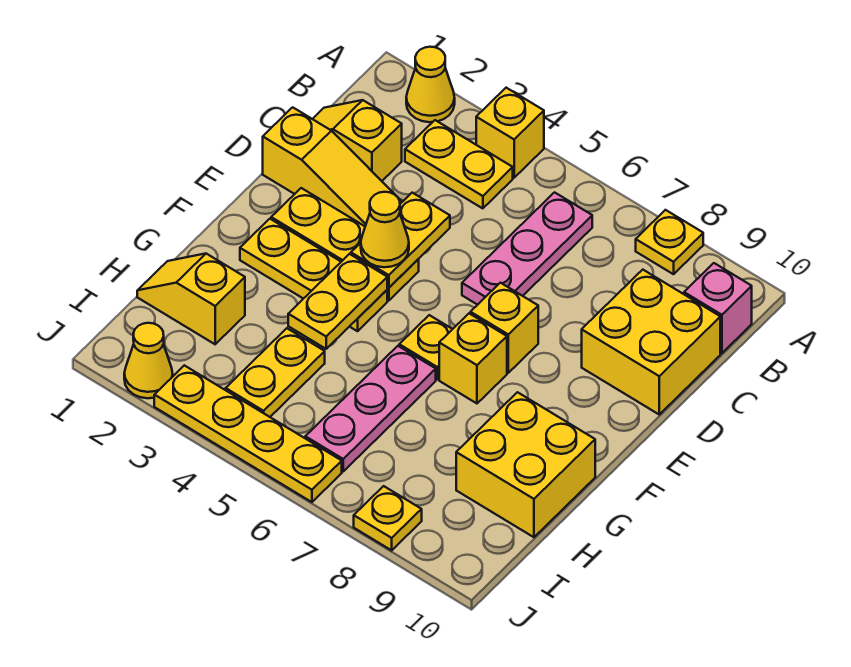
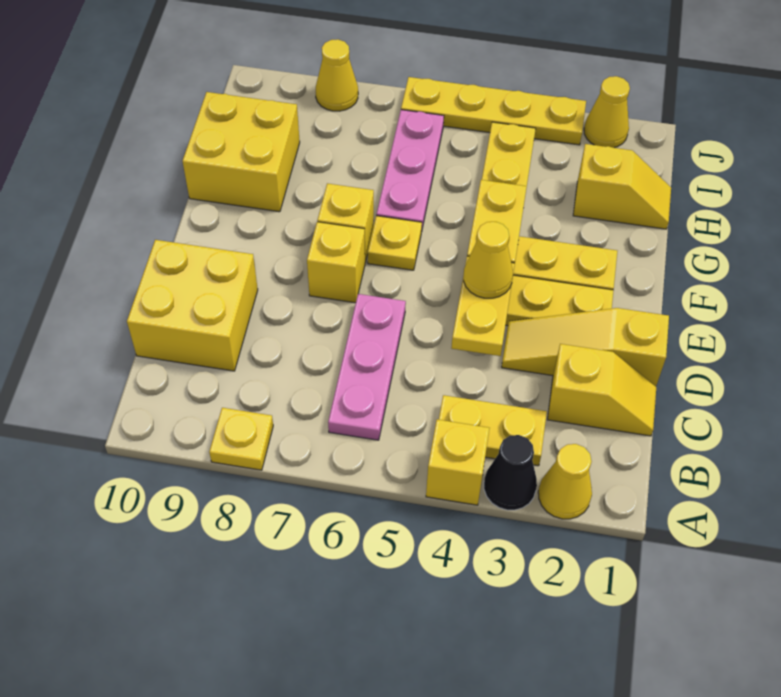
none -> black cone A3 level 1
pink brick B10 level 1 -> none
yellow plate J8 level 1 -> yellow cone J8 level 1

